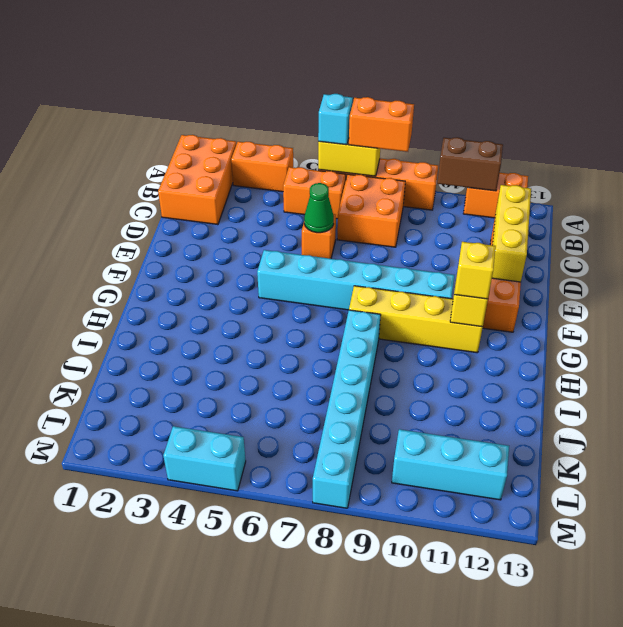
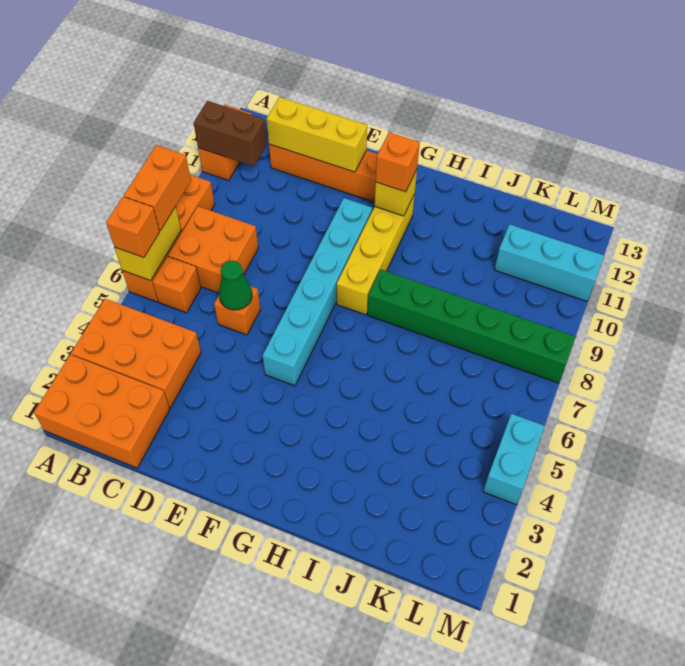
orange brick A3:A4 level 1 -> orange brick A3:C4 level 1
cyan brick A6 level 3 -> orange brick A6 level 3
brown brick A10:A11 level 2 -> brown brick A11:B11 level 2
orange brick B5:B6 level 1 -> orange brick B6 level 1
yellow brick G11 level 3 -> orange brick G11 level 3
cyan brick H8:M8 level 1 -> green brick H8:M8 level 1
cyan brick L10:L12 level 1 -> cyan brick K11:M11 level 1

